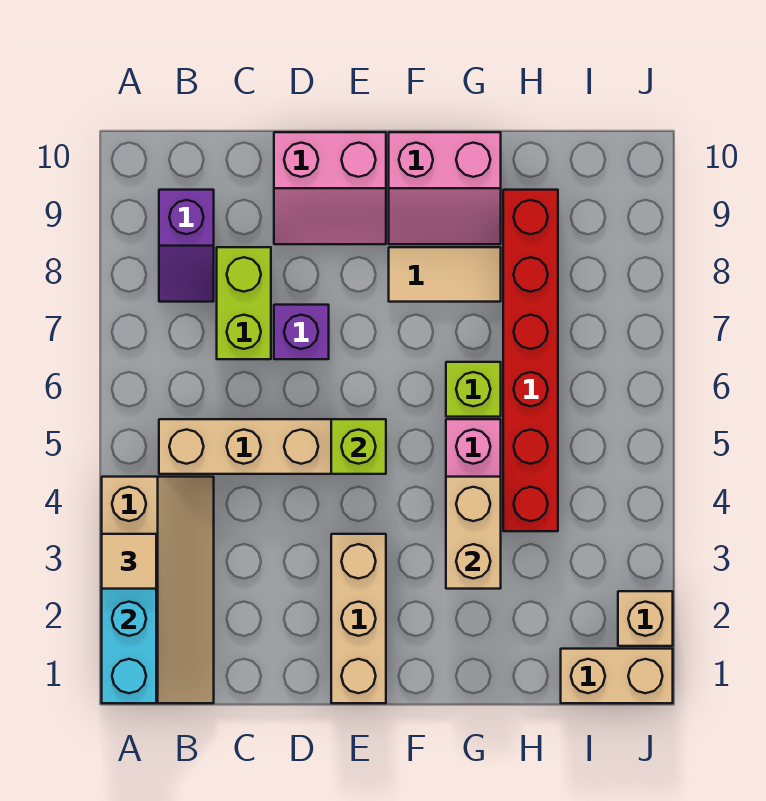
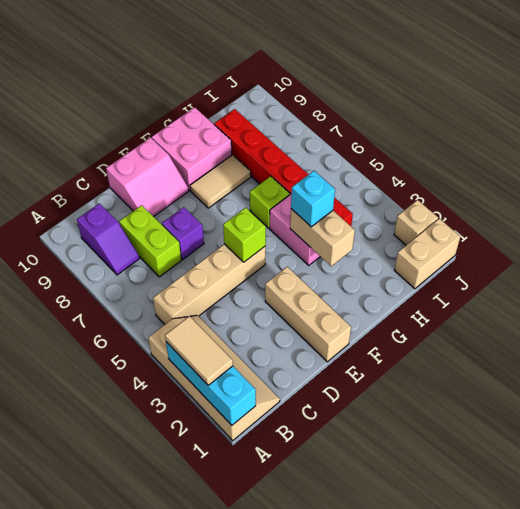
tan tile A3 level 3 -> tan tile A2:A3 level 3
pink slope F9:G10 level 1 top 10 -> pink brick F9:G10 level 1
none -> cyan brick G4 level 3

